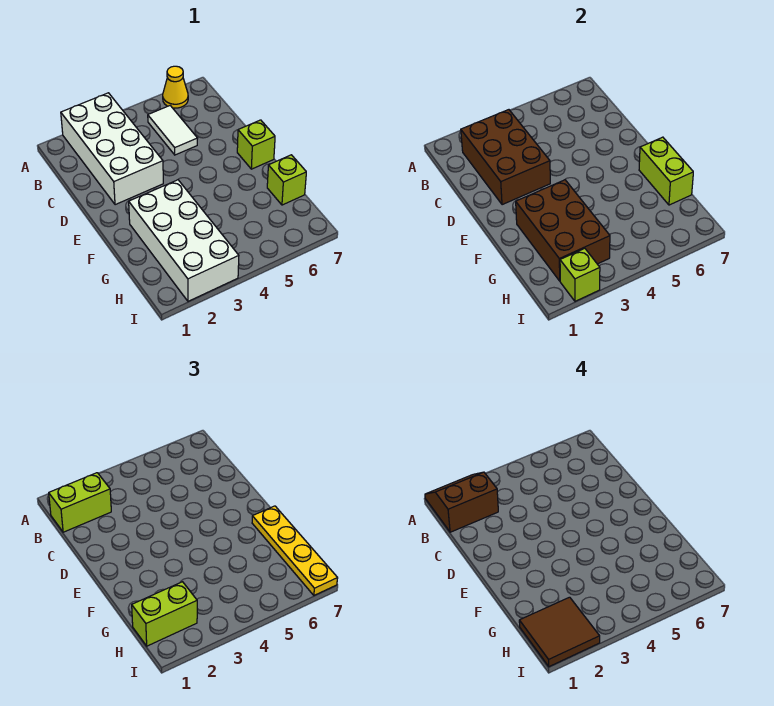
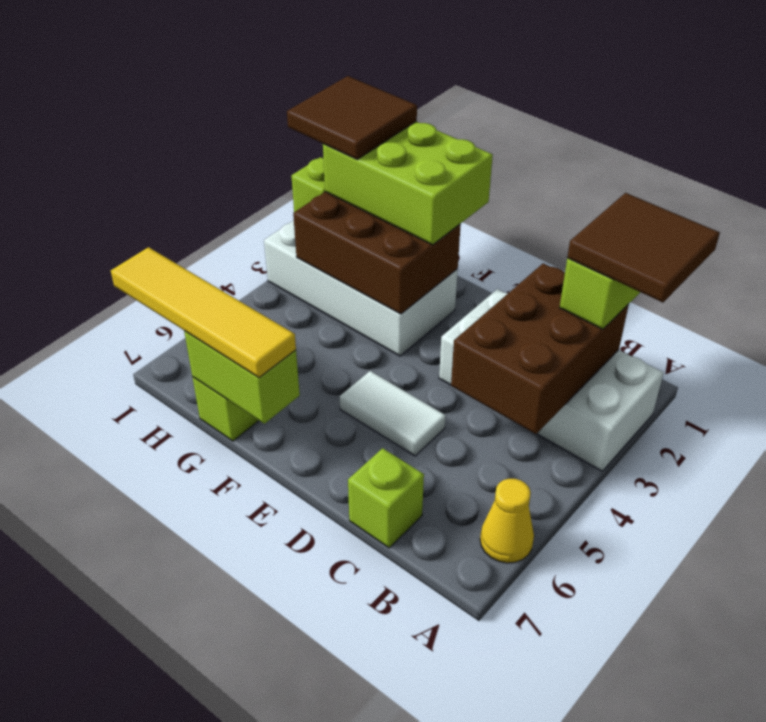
brown slope A1:B2 level 4 top B -> brown tile A1:B2 level 4
brown brick B2:D3 level 2 -> brown brick B2:C4 level 2
white tile B5:C5 level 1 -> white tile D5:E5 level 1
lime brick E7 level 1 -> lime brick C7 level 1
yellow plate F7:I7 level 3 -> yellow tile F7:I7 level 3
lime brick H1:H2 level 3 -> lime brick F1:H2 level 3

